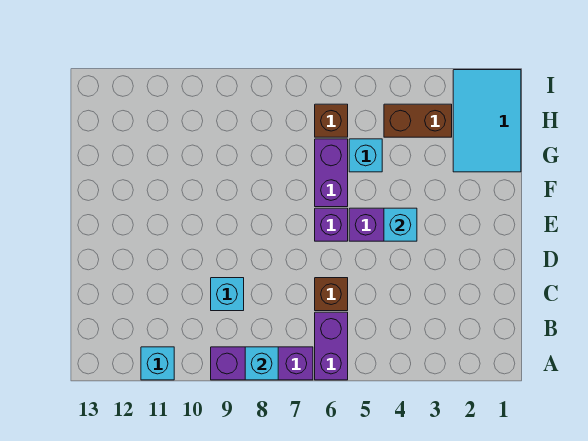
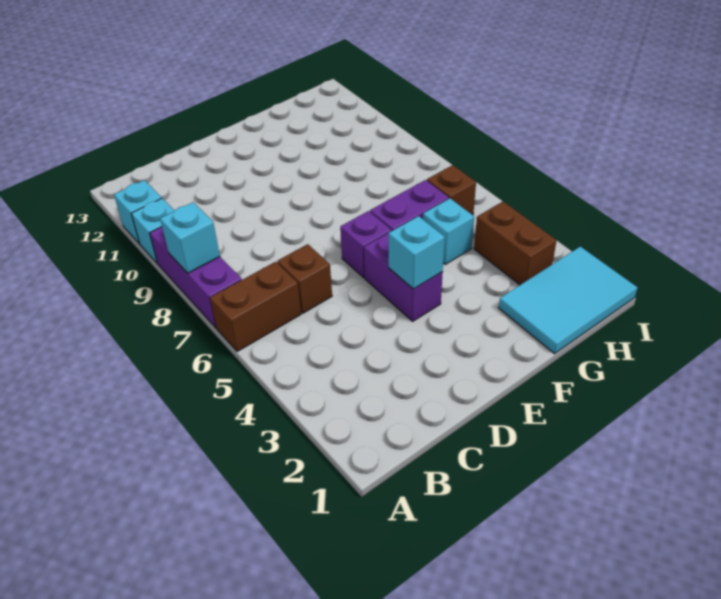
purple brick A6:B6 level 1 -> brown brick A6:B6 level 1
cyan brick C9 level 1 -> cyan brick A10 level 1

